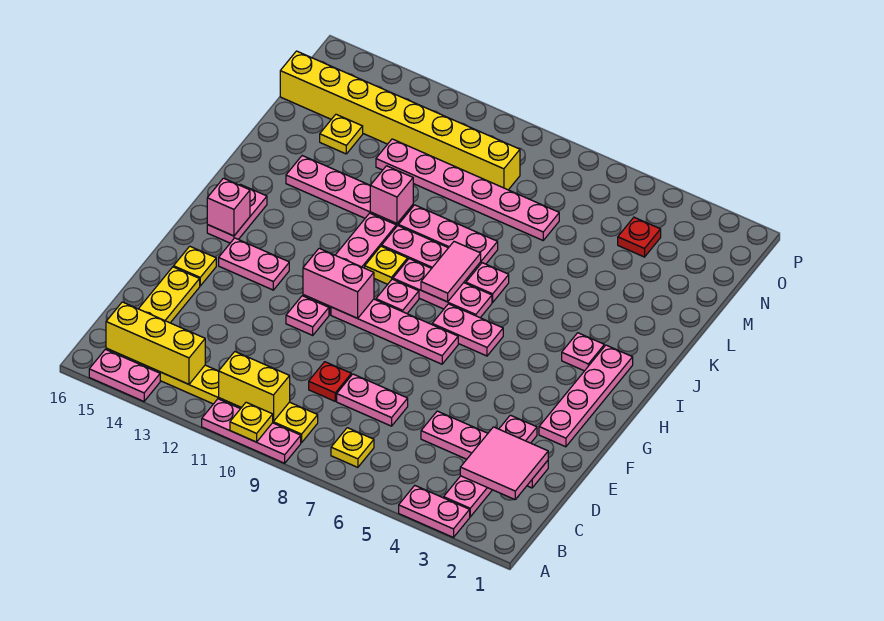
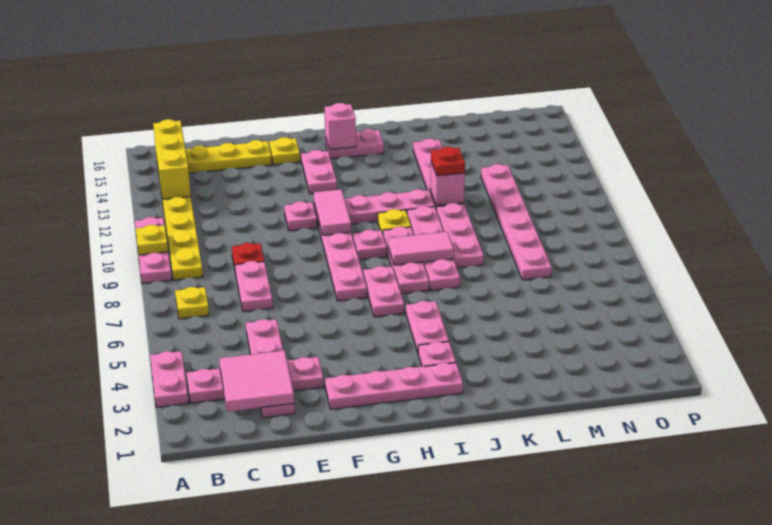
pink plate A14:A15 level 1 -> pink plate I4:I5 level 1
yellow brick B10:B11 level 2 -> none
pink brick G10:G11 level 2 -> pink tile G10:G11 level 2
yellow plate M14 level 1 -> none
red plate N4 level 1 -> red plate K11 level 3
yellow brick N9:N16 level 1 -> none

